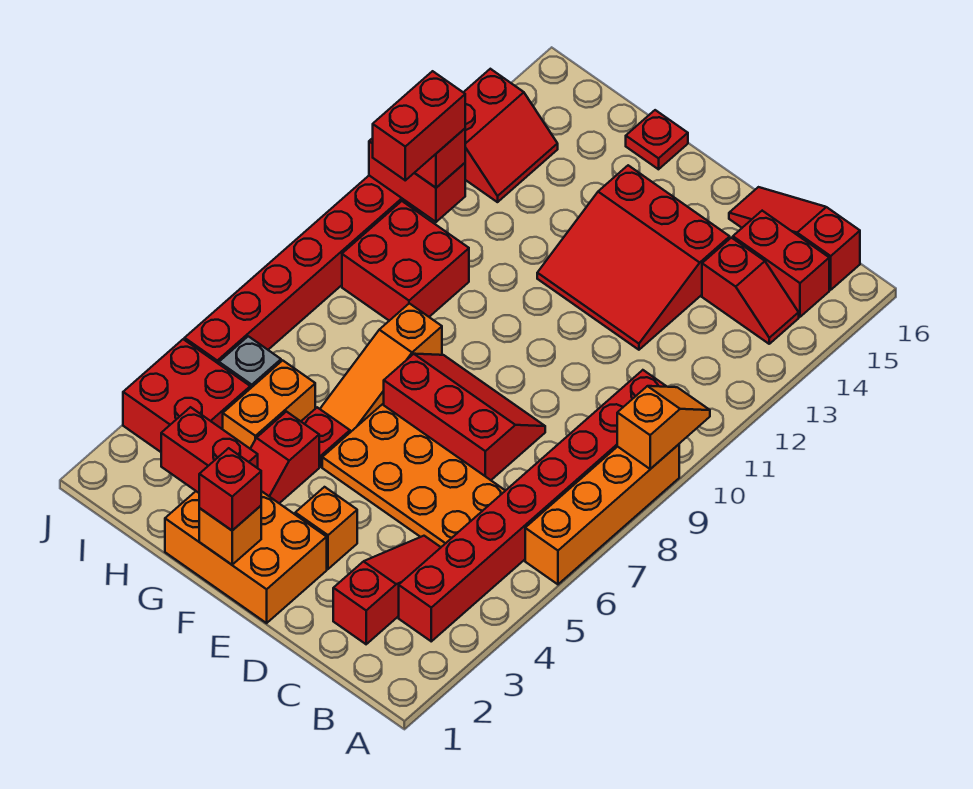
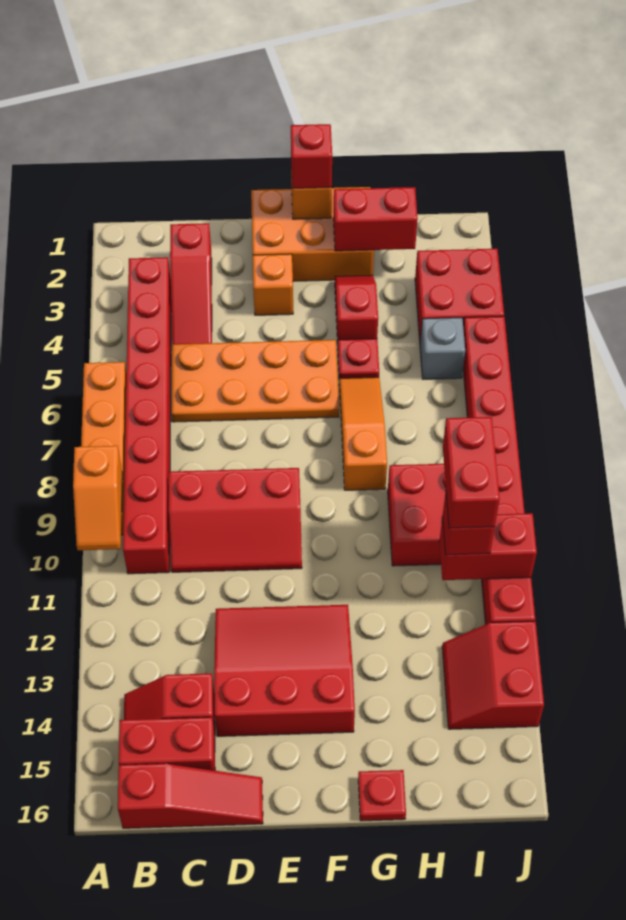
red slope D7:F8 level 1 top 7 -> red slope C9:E10 level 1 top 9
orange brick H4:H5 level 1 -> none

